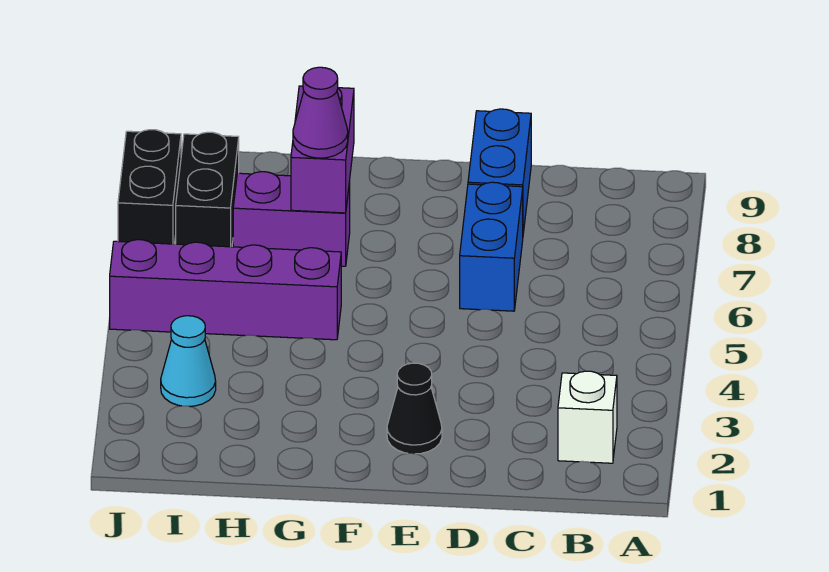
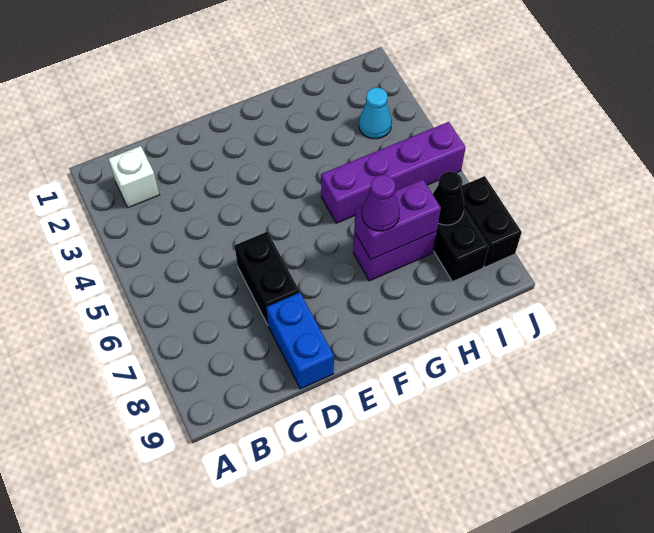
blue brick D6:D7 level 1 -> black brick D6:D7 level 1
black cone E2 level 1 -> black cone I7 level 2
purple brick G7:G8 level 2 -> purple brick G7:H7 level 2

